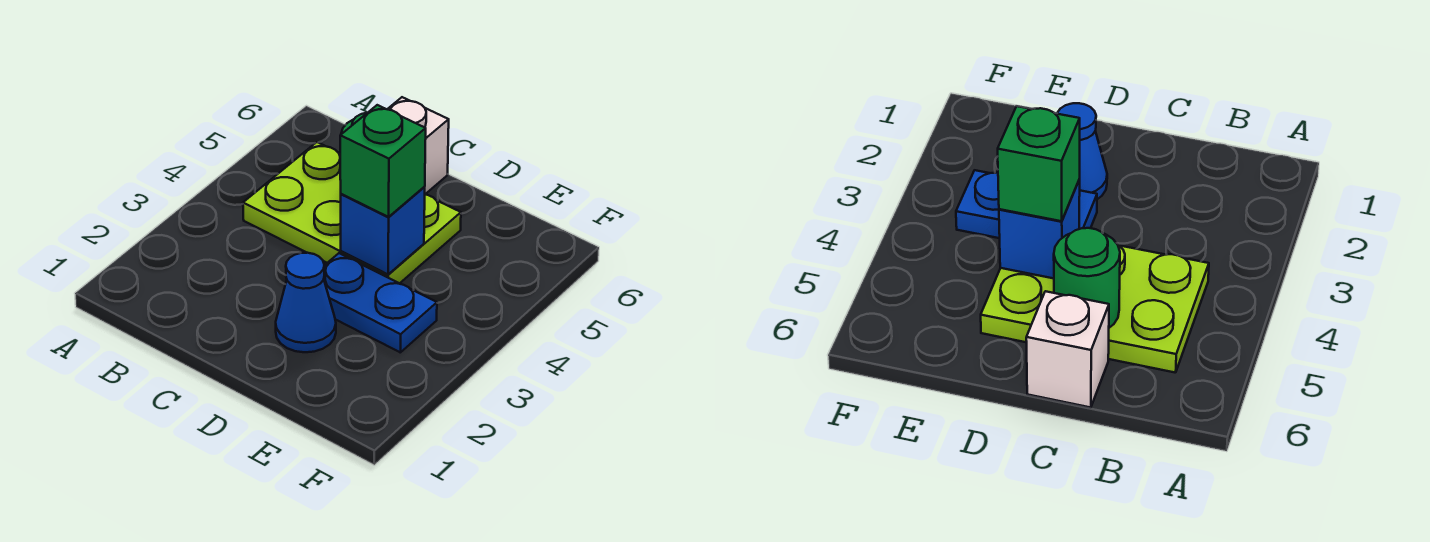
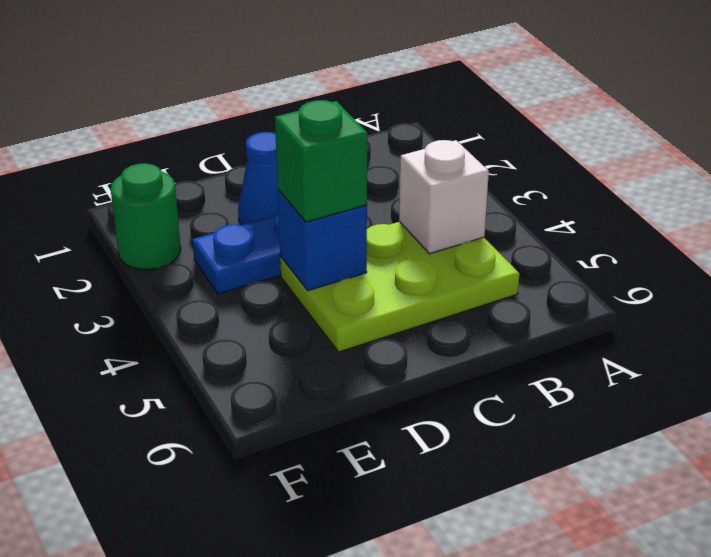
green round brick C5 level 2 -> green round brick F2 level 1
white brick C6 level 1 -> white brick B4 level 2

